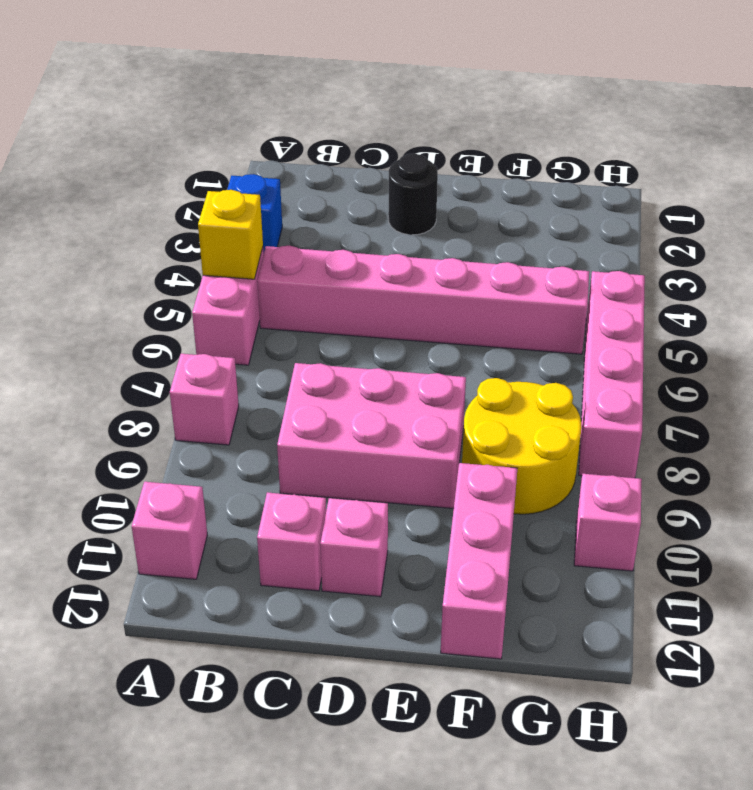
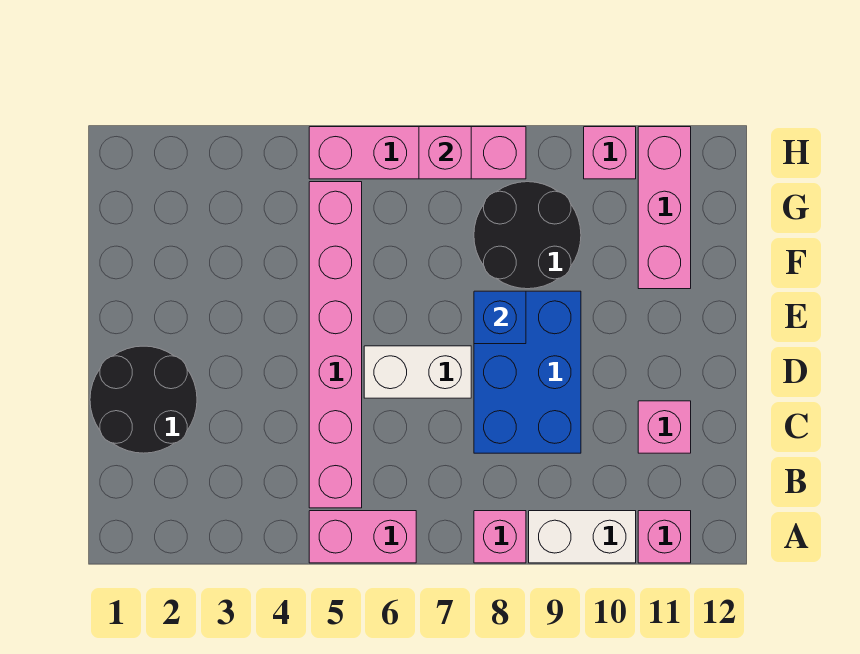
blue brick A3 level 1 -> blue brick E8 level 2
yellow brick A5 level 2 -> none
none -> white brick A9:A10 level 1
pink brick C8:E9 level 1 -> blue brick C8:E9 level 1
black round brick D2 level 1 -> black round brick C1:D2 level 1
none -> white brick D6:D7 level 1
pink brick D11 level 1 -> pink brick H7 level 2
yellow round brick F8:G9 level 1 -> black round brick F8:G9 level 1
pink brick F10:F12 level 1 -> pink brick F11:H11 level 1

